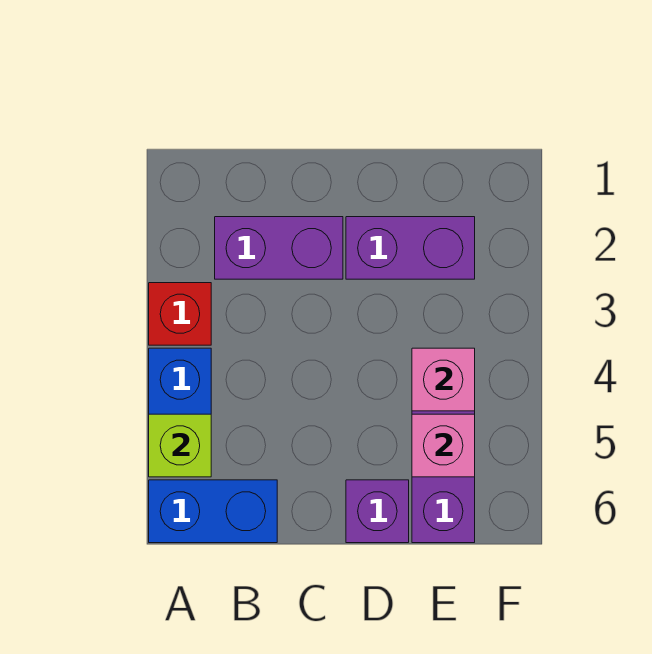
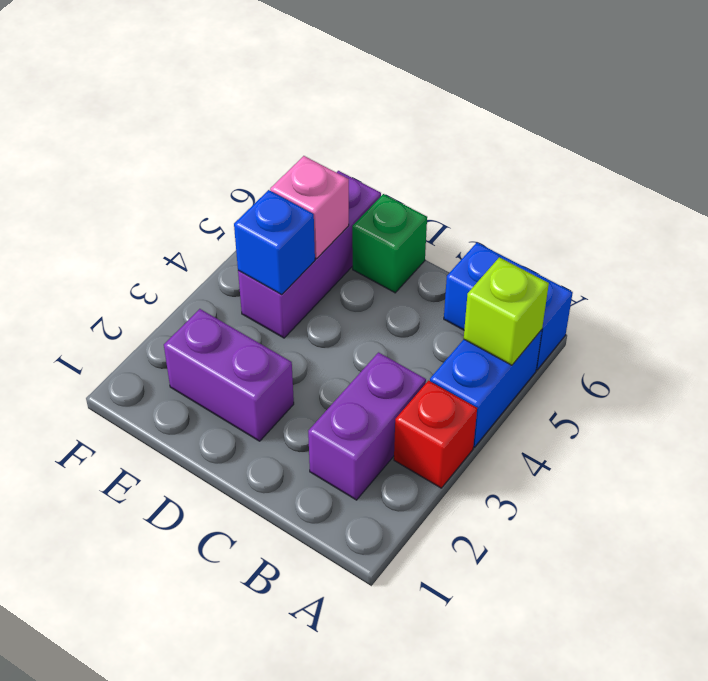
purple brick B2:C2 level 1 -> purple brick B2:B3 level 1
purple brick D6 level 1 -> green brick D6 level 1
pink brick E4 level 2 -> blue brick E4 level 2

